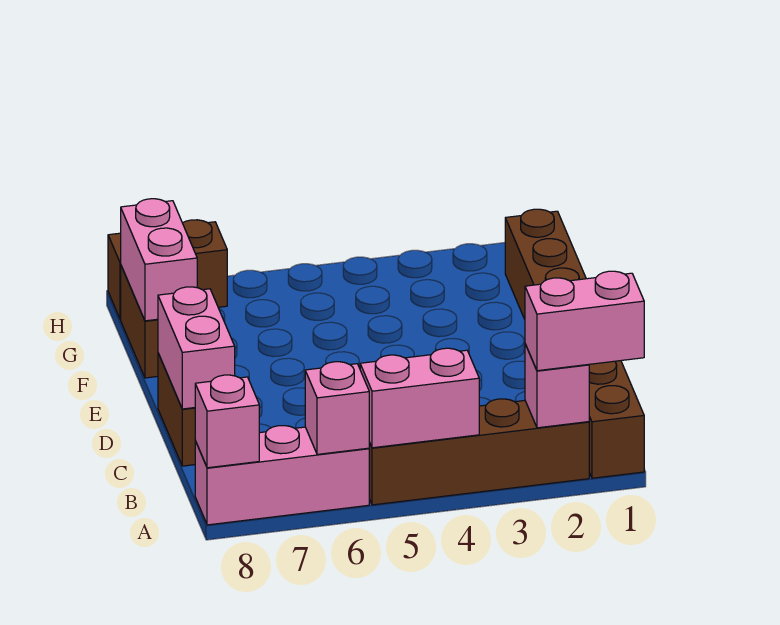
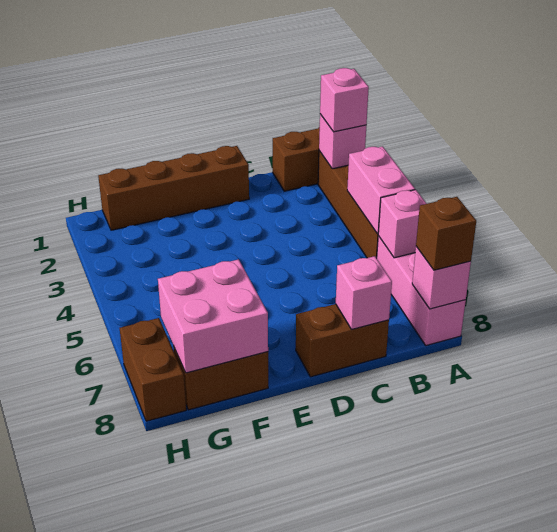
pink brick A1:A2 level 3 -> pink brick A2 level 3
none -> brown brick A8 level 3
pink brick C8:D8 level 2 -> pink brick C8 level 2
pink brick F8:G8 level 2 -> pink brick F7:G8 level 2

